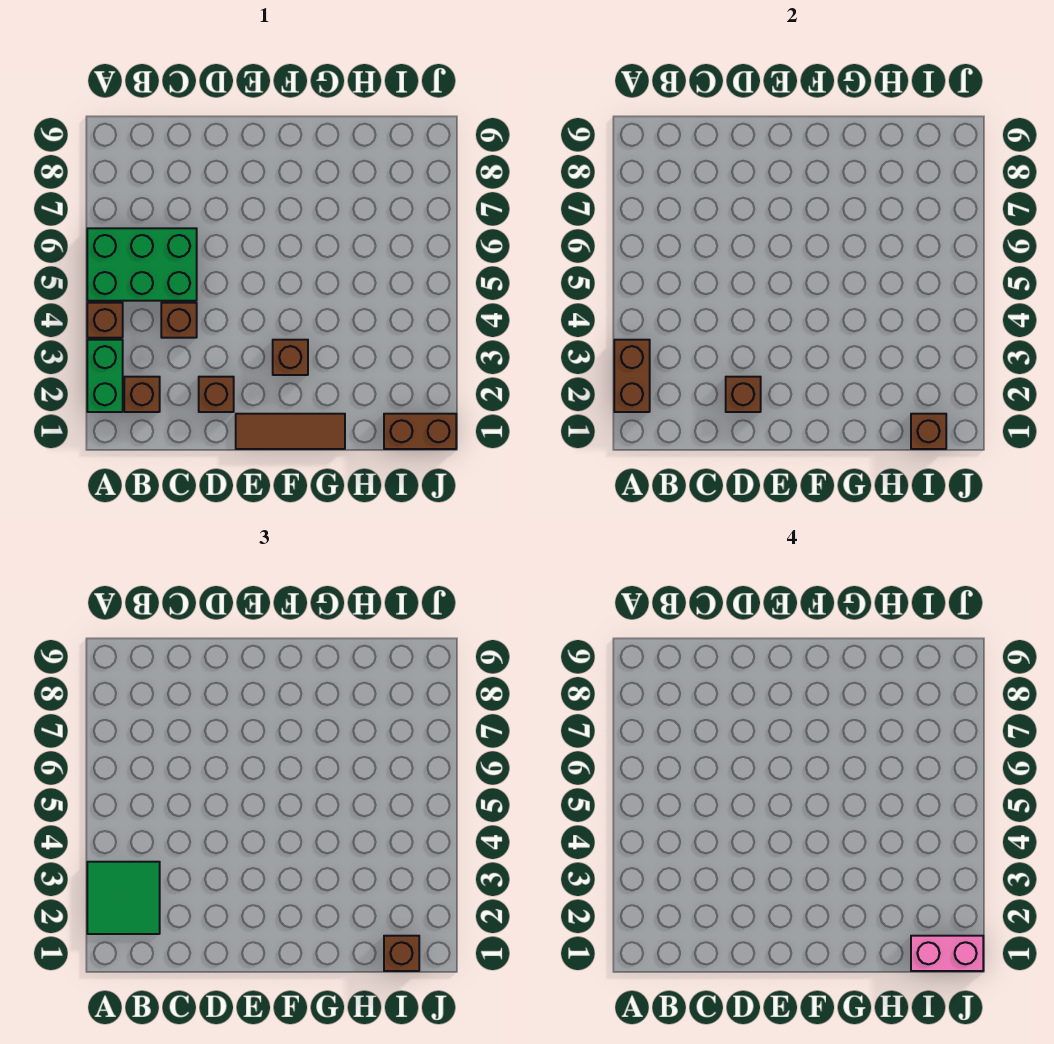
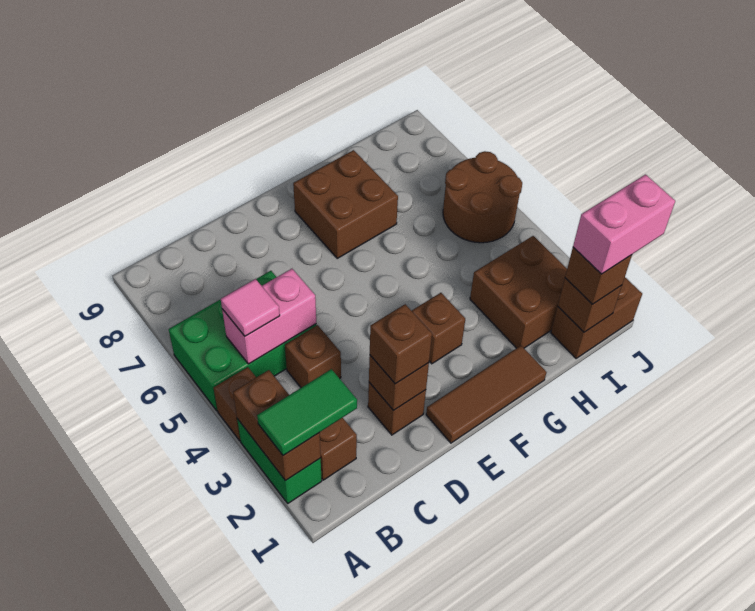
green tile A2:B3 level 3 -> green tile A2:B2 level 3
none -> pink brick B5:C5 level 2
none -> pink tile B5 level 3
none -> brown brick D2 level 3
none -> brown brick F7:G8 level 1
none -> brown brick H2:I3 level 1
none -> brown round brick I5:J6 level 1

